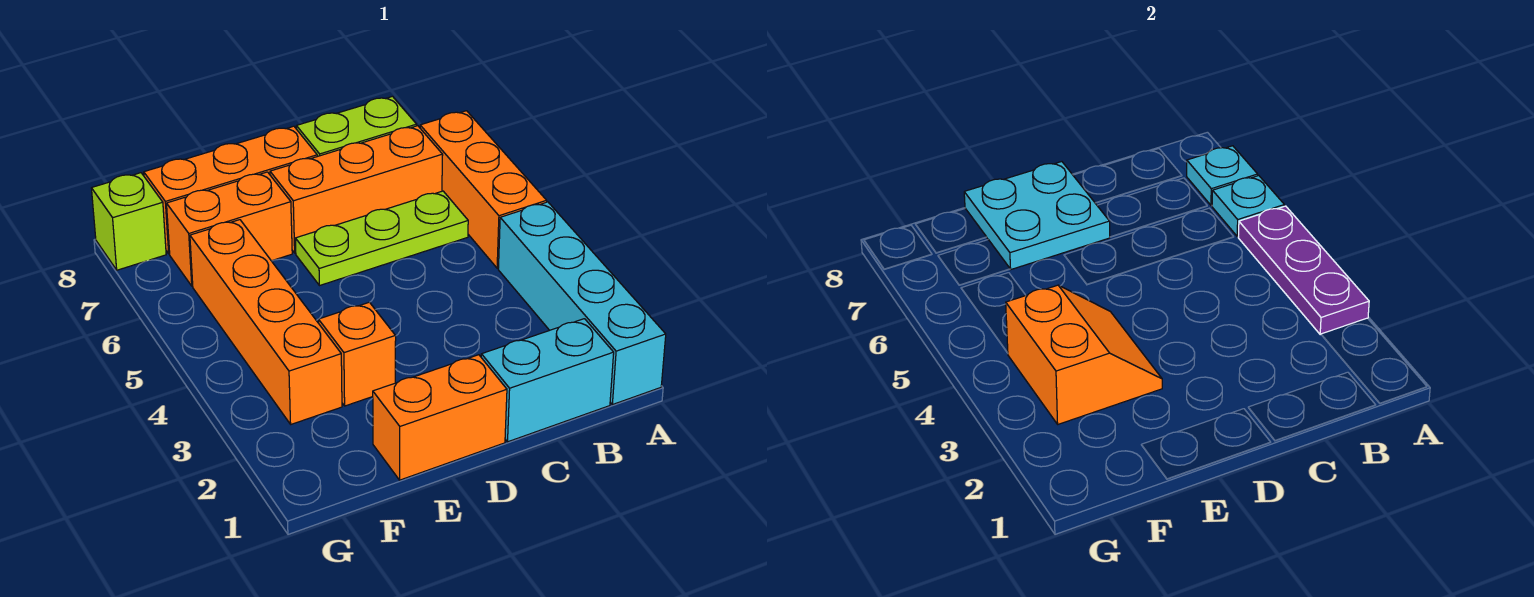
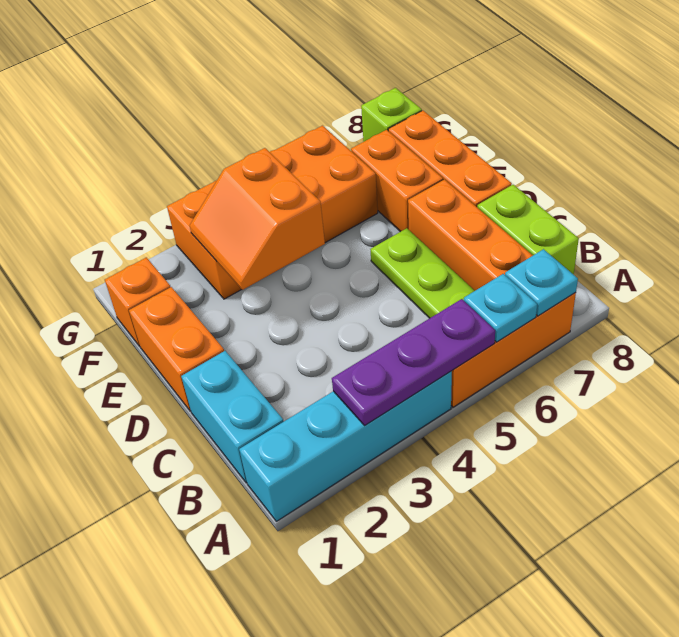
cyan plate D7:E8 level 2 -> none
orange brick E3 level 1 -> orange brick F1 level 1
orange slope E3:F4 level 2 top F -> orange slope E3:F4 level 2 top 4
orange brick F3:F6 level 1 -> orange brick F3:G6 level 1

